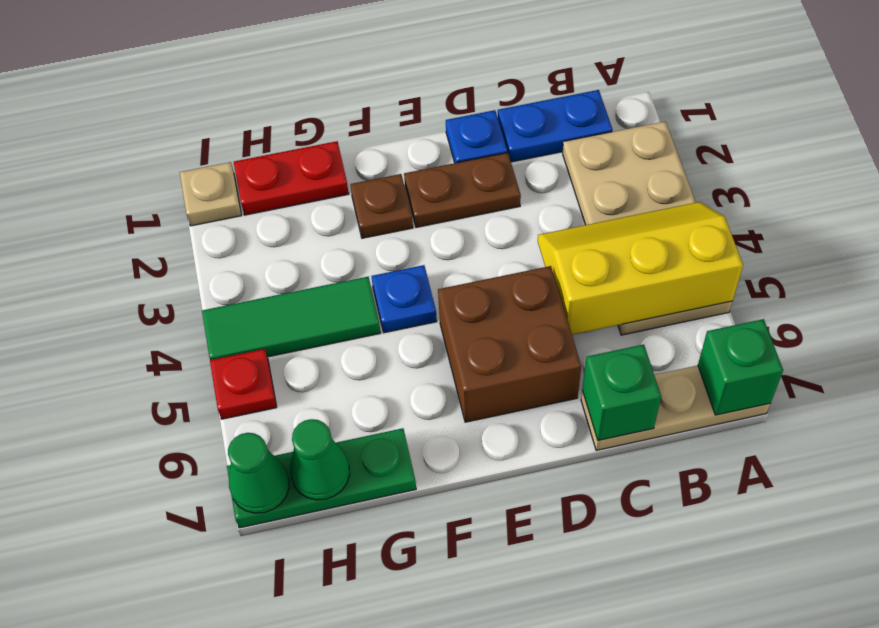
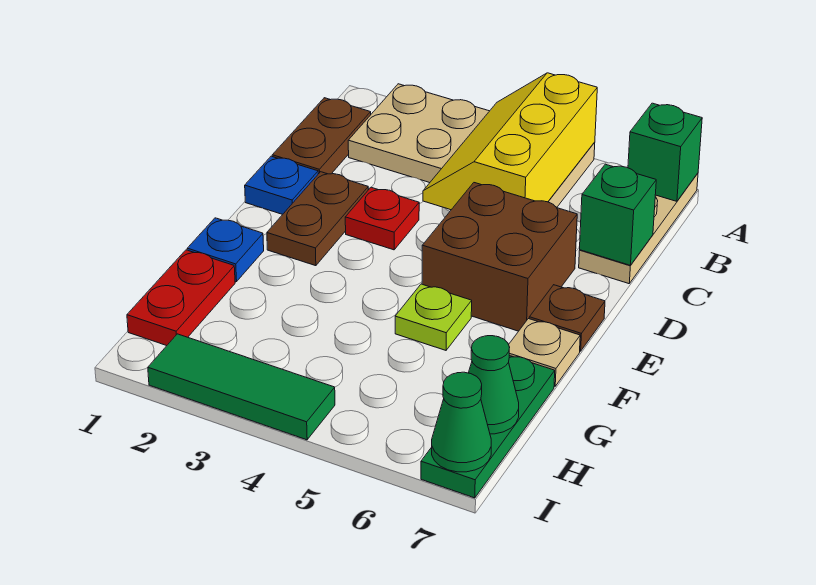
blue plate B1:C1 level 1 -> brown plate B1:C1 level 1
brown plate F2 level 1 -> brown plate E7 level 1
blue plate F4 level 1 -> blue plate F1 level 1
none -> lime plate F5 level 1
green tile G4:I4 level 1 -> green tile I2:I4 level 1
tan plate I1 level 1 -> tan plate F7 level 1
red plate I5 level 1 -> red plate D3 level 1

